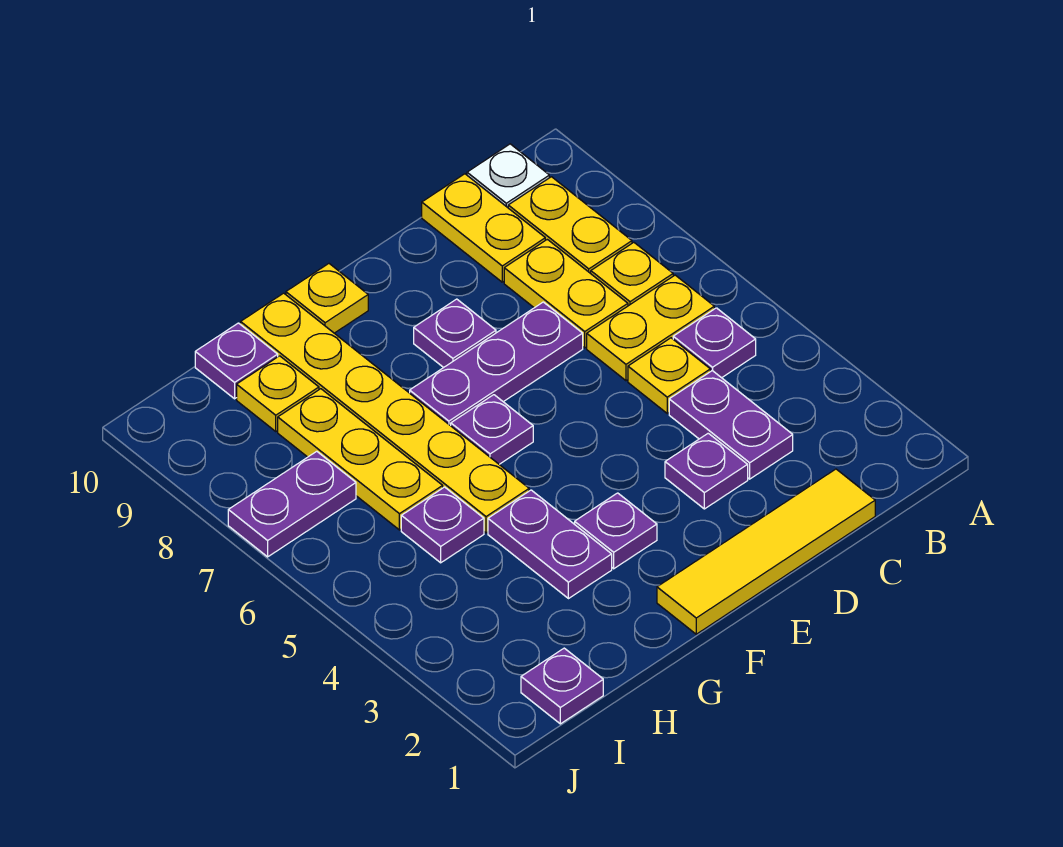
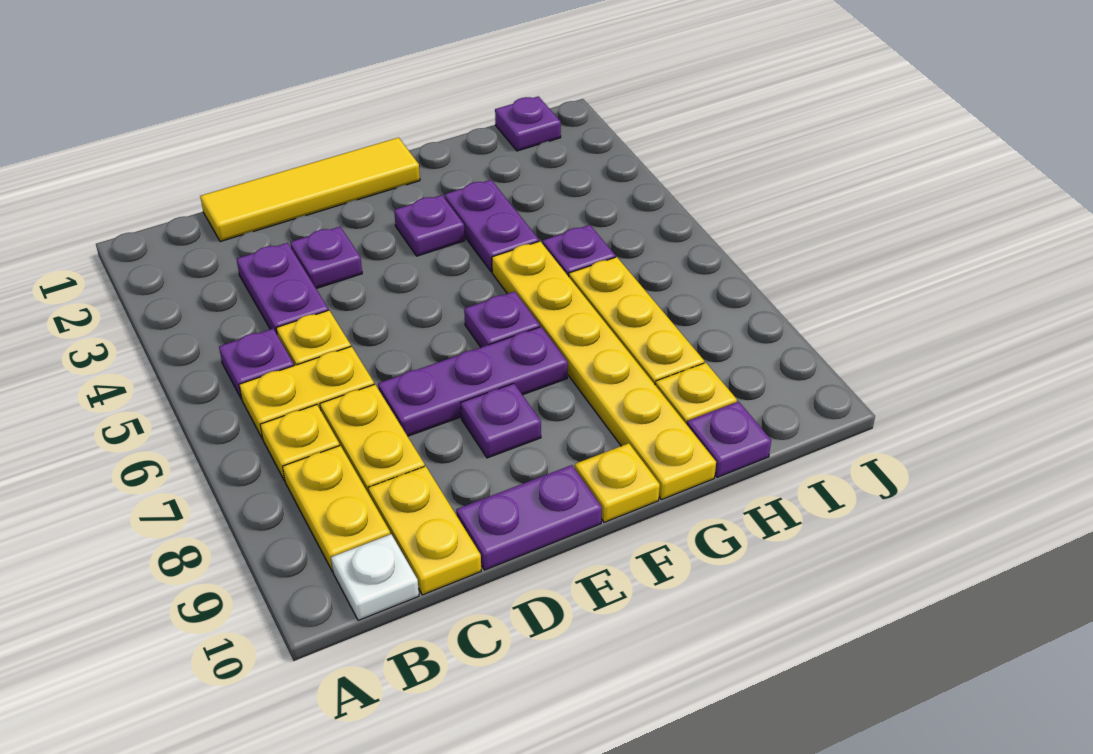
purple plate I7:J7 level 1 -> purple plate D10:E10 level 1

